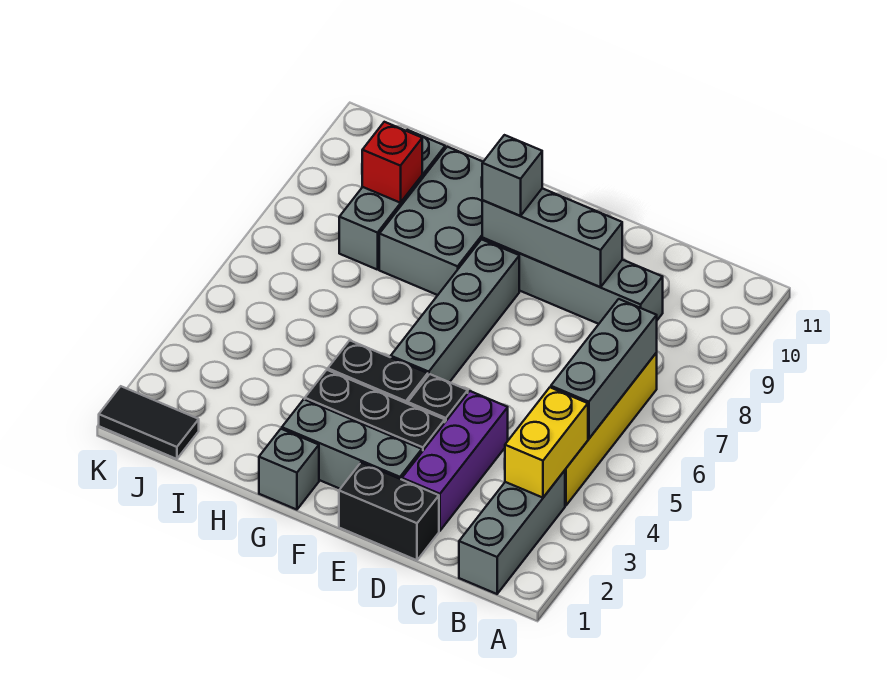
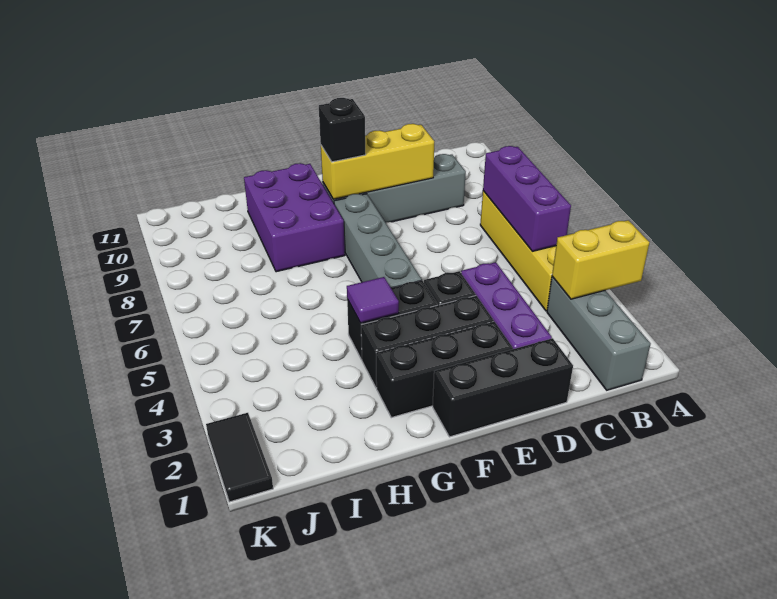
yellow brick B3:B4 level 2 -> yellow brick A3:B3 level 2
grey brick B5:B7 level 2 -> purple brick B5:B7 level 2
black brick D1:E1 level 1 -> black brick D1:F1 level 1
grey brick D9:F9 level 2 -> yellow brick D9:F9 level 2
grey brick E2:G2 level 1 -> black brick E2:G2 level 1
grey brick F9 level 3 -> black brick F9 level 3
grey brick G1 level 1 -> none
none -> purple tile G4 level 2
grey brick G8:H10 level 1 -> purple brick G8:H10 level 1
grey brick I8:I10 level 1 -> none
red brick I9 level 2 -> none
black tile J1:K1 level 1 -> black tile K1:K2 level 1

